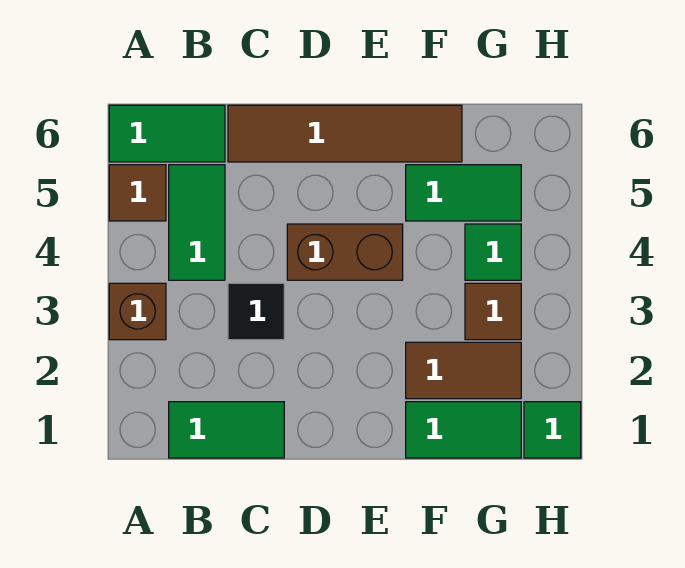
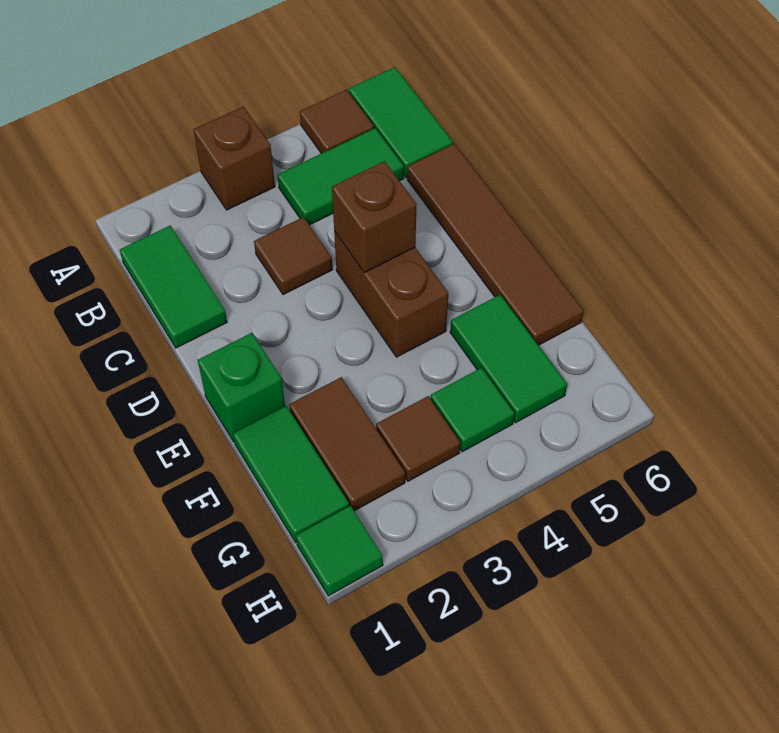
black tile C3 level 1 -> brown tile C3 level 1
none -> brown brick D4 level 2
none -> green brick E1 level 1

